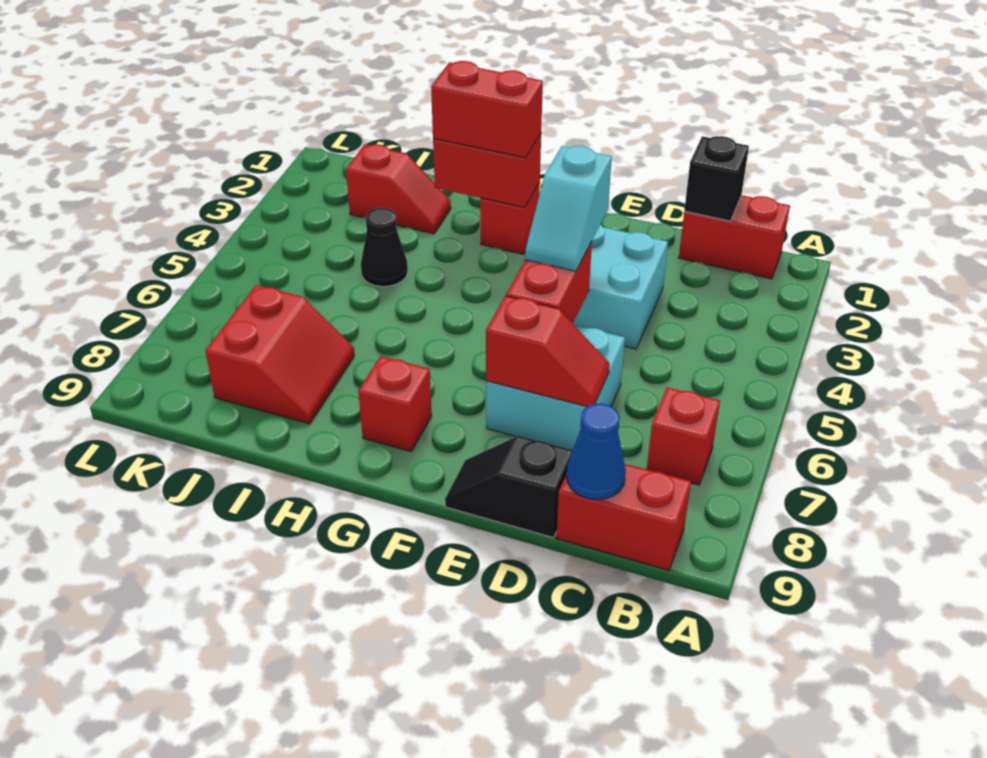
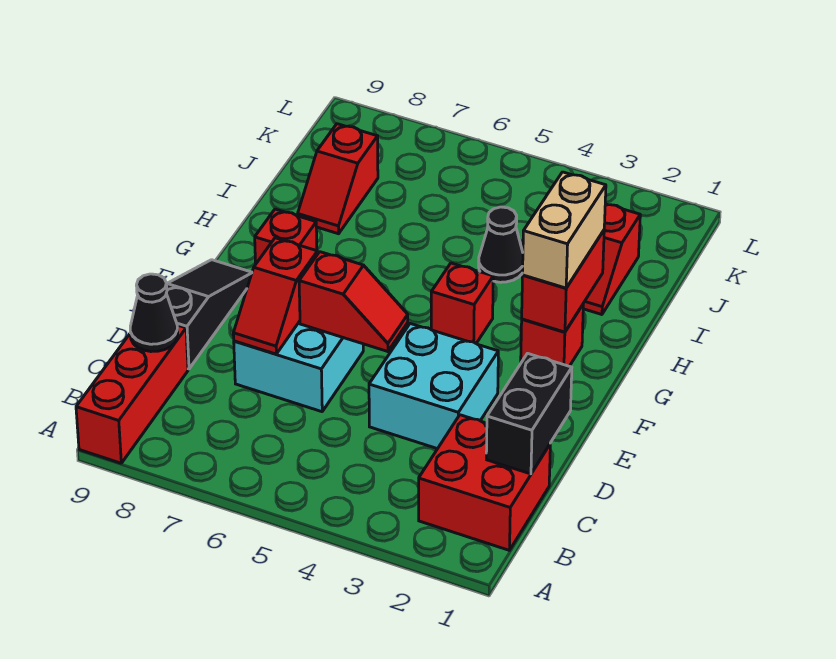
red brick B1:C1 level 1 -> red brick B1:C2 level 1
red brick B7 level 1 -> red brick G4 level 1
red brick B9:C9 level 1 -> red brick A9:C9 level 1
black brick C1 level 2 -> black brick C1:D1 level 2
blue cone C9 level 2 -> black cone C9 level 2
black slope D9:E9 level 1 top D -> black slope D9:F9 level 1 top D
cyan slope E4:E5 level 3 top 4 -> none
red brick E5:E6 level 2 -> red slope E5:E6 level 2 top 6
red brick G2:H2 level 3 -> tan brick G2:H2 level 3
red slope I7:J8 level 1 top J -> red slope I8:J8 level 1 top J

